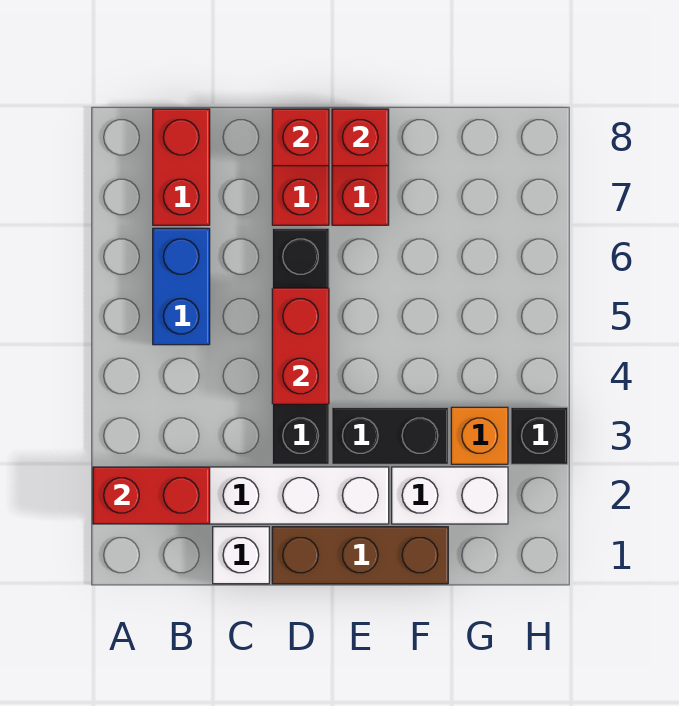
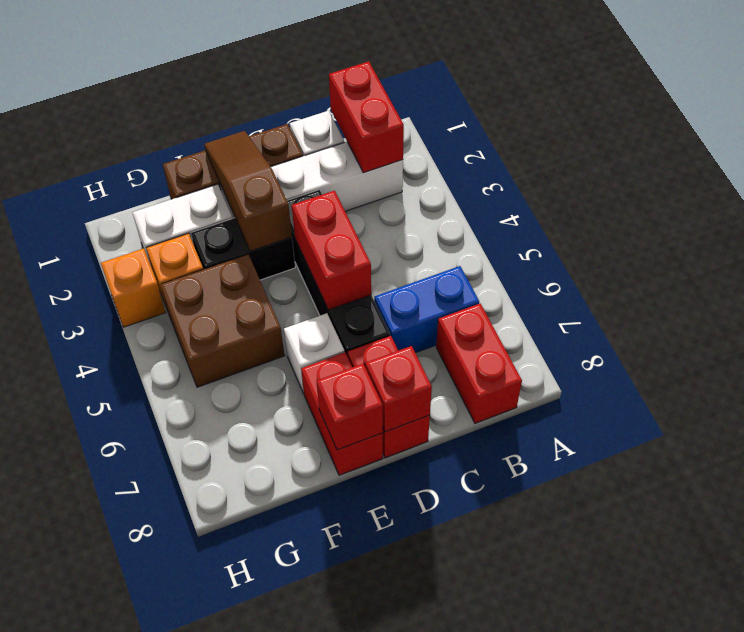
red brick A2:B2 level 2 -> red brick B1:B2 level 2
blue brick B5:B6 level 1 -> blue brick B6:C6 level 1
none -> brown slope E1:E3 level 2 top 3
none -> white brick E6 level 1
none -> brown brick F4:G5 level 1
black brick H3 level 1 -> orange brick H3 level 1

